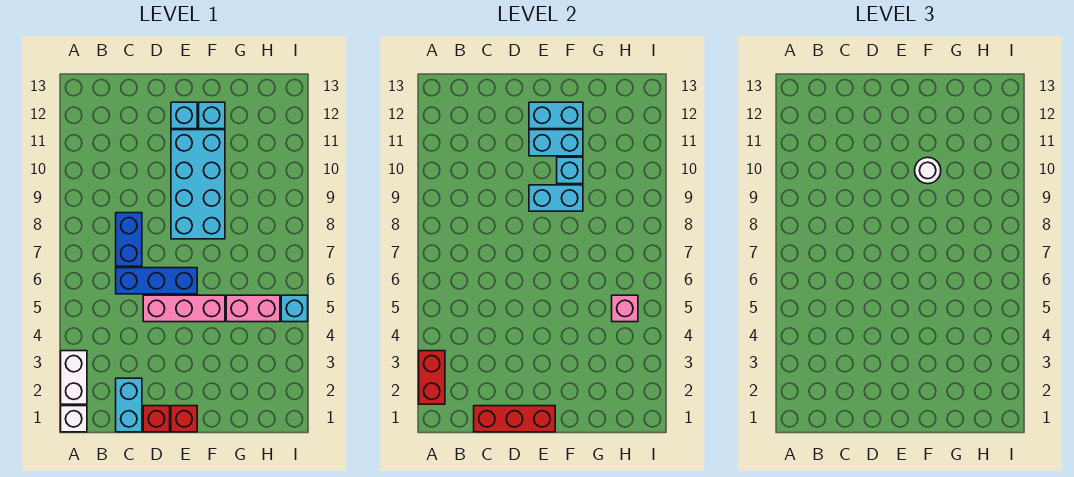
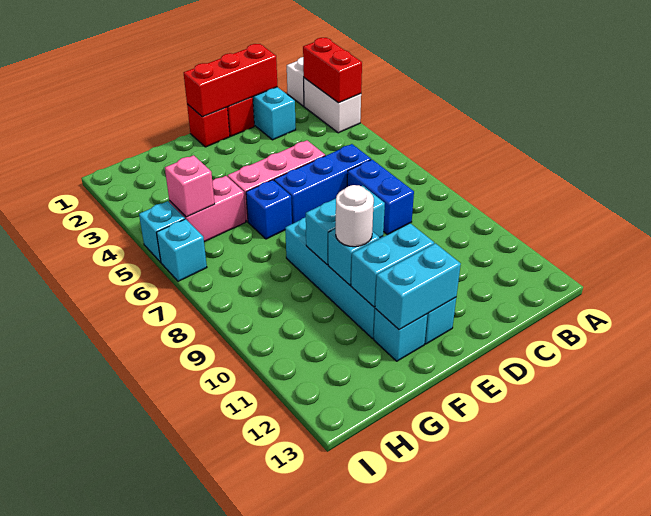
none -> blue brick F6 level 1
none -> cyan brick I6 level 1

